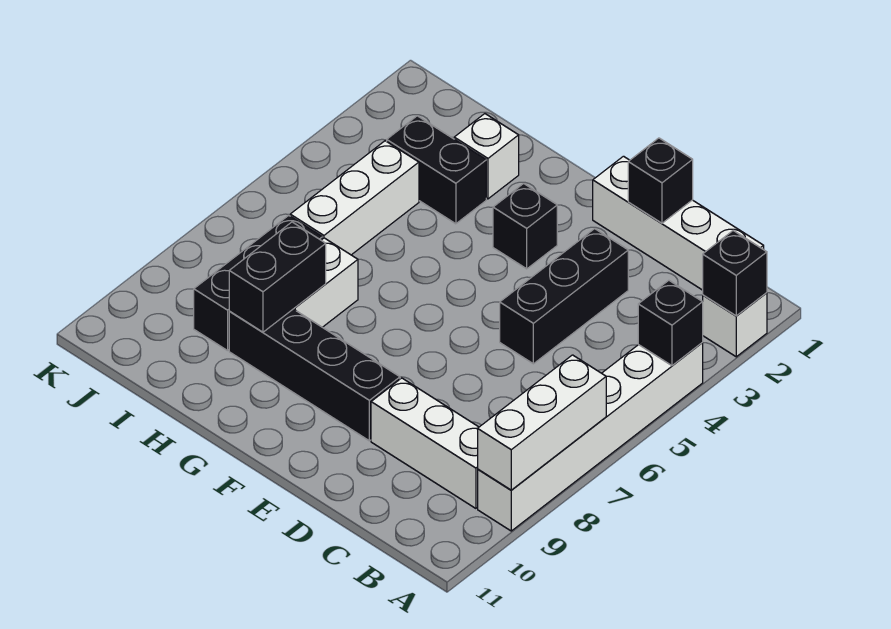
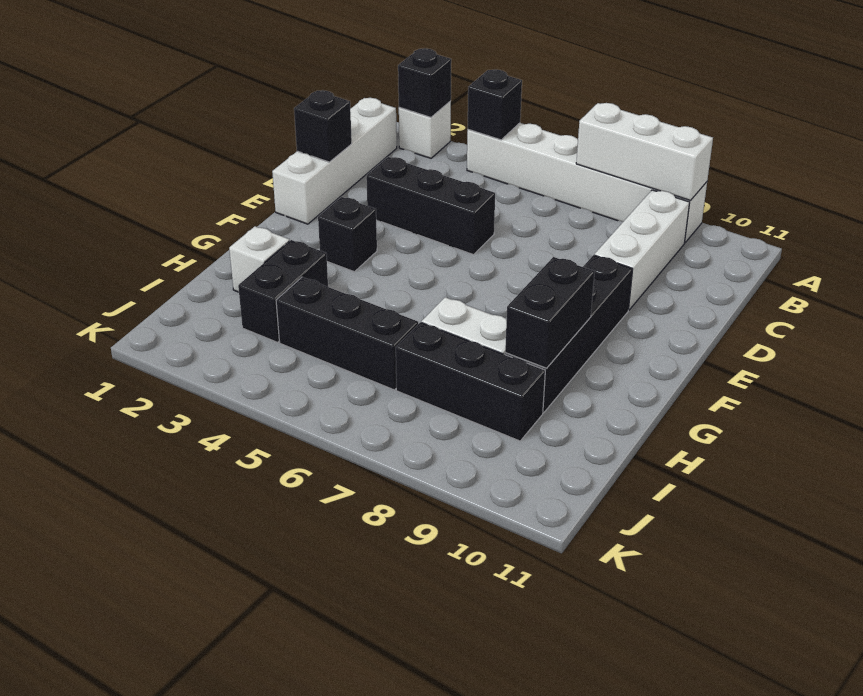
black brick H8:H9 level 2 -> black brick G9:H9 level 2
white brick I4:I6 level 1 -> black brick I4:I6 level 1

